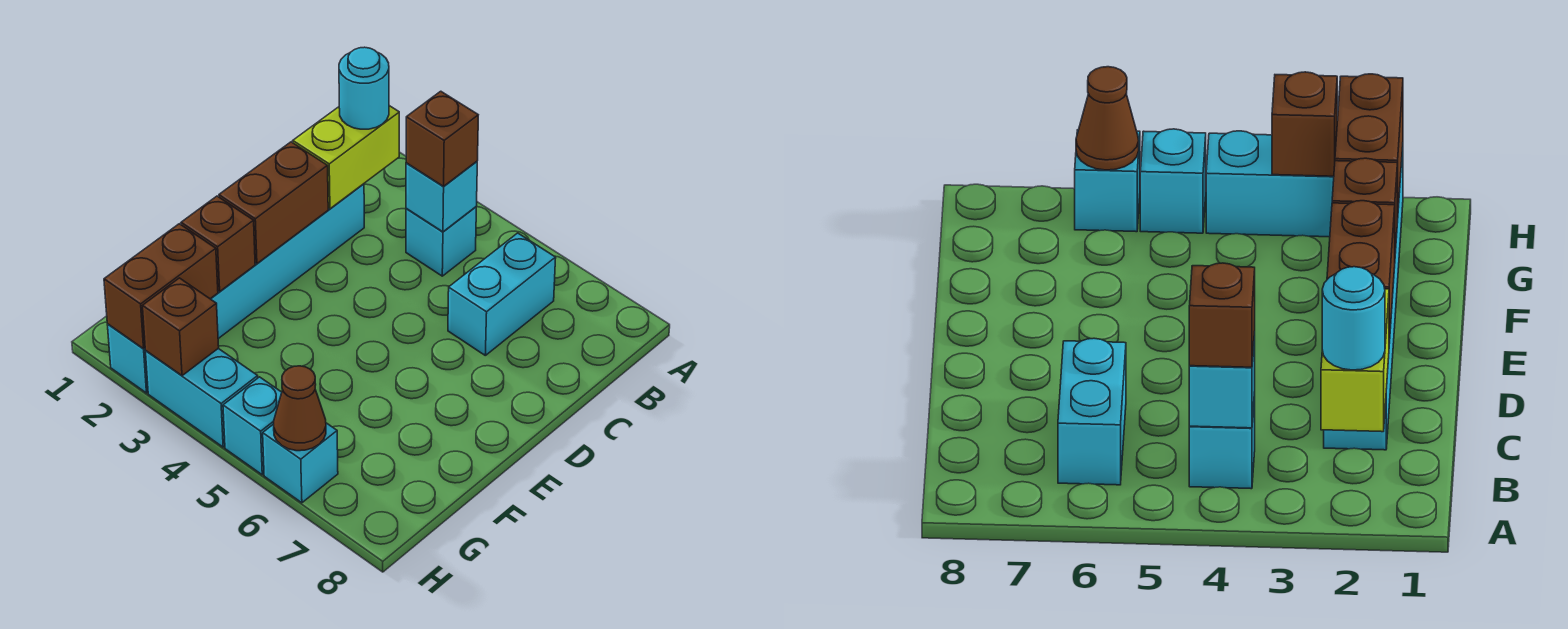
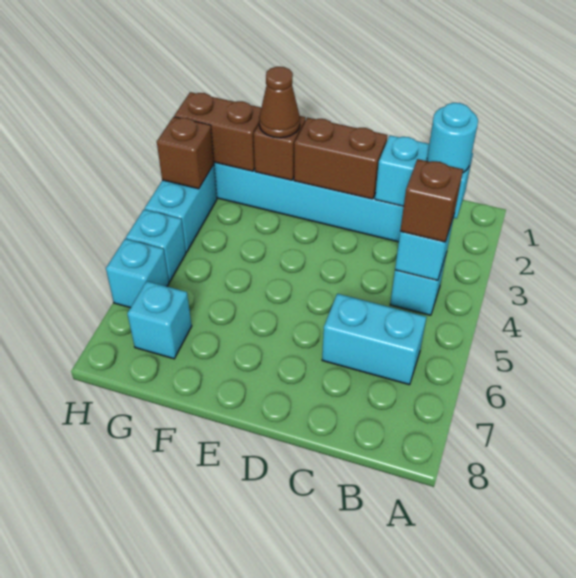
lime brick B2:C2 level 2 -> cyan brick B2:C2 level 2
none -> cyan brick G7 level 1
brown cone H6 level 2 -> brown cone F2 level 3

